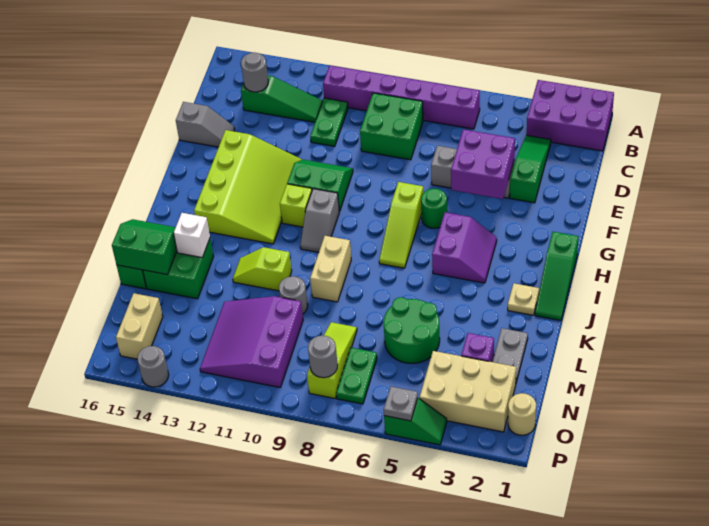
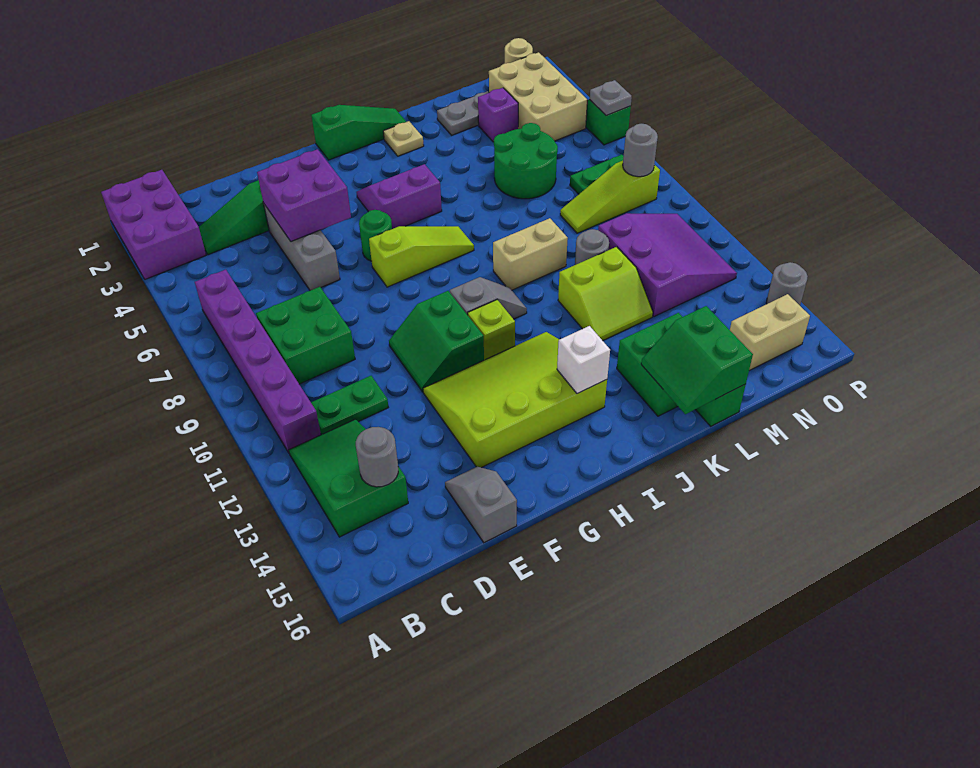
green slope C12:C14 level 1 top 14 -> green slope B12:C14 level 1 top 14
lime slope K11:K12 level 1 top 11 -> lime slope K11:L12 level 1 top 11
white brick K14 level 2 -> white brick I14 level 2
purple slope M10:O12 level 1 top 10 -> purple slope M10:O12 level 1 top M

